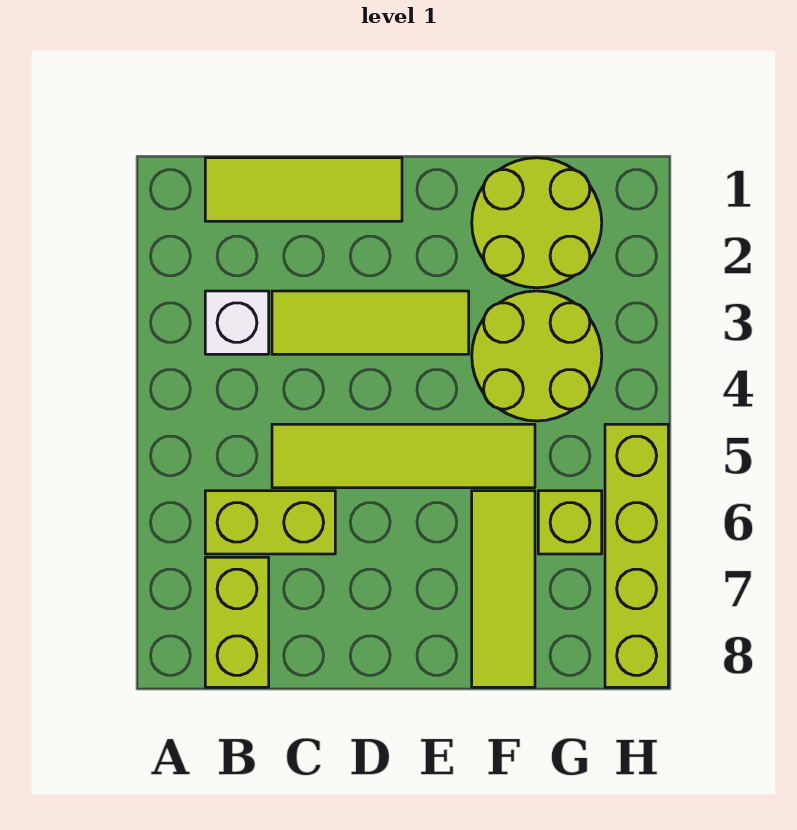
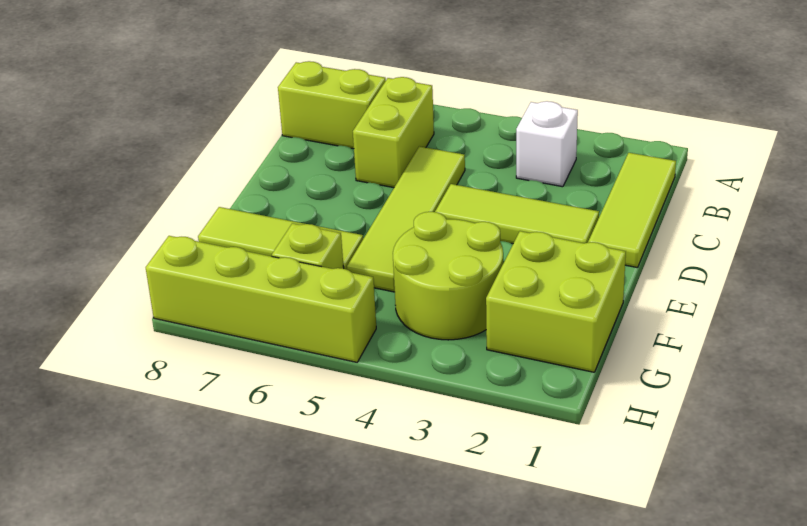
lime tile C3:E3 level 1 -> lime tile D2:D4 level 1
lime round brick F1:G2 level 1 -> lime brick F1:G2 level 1

